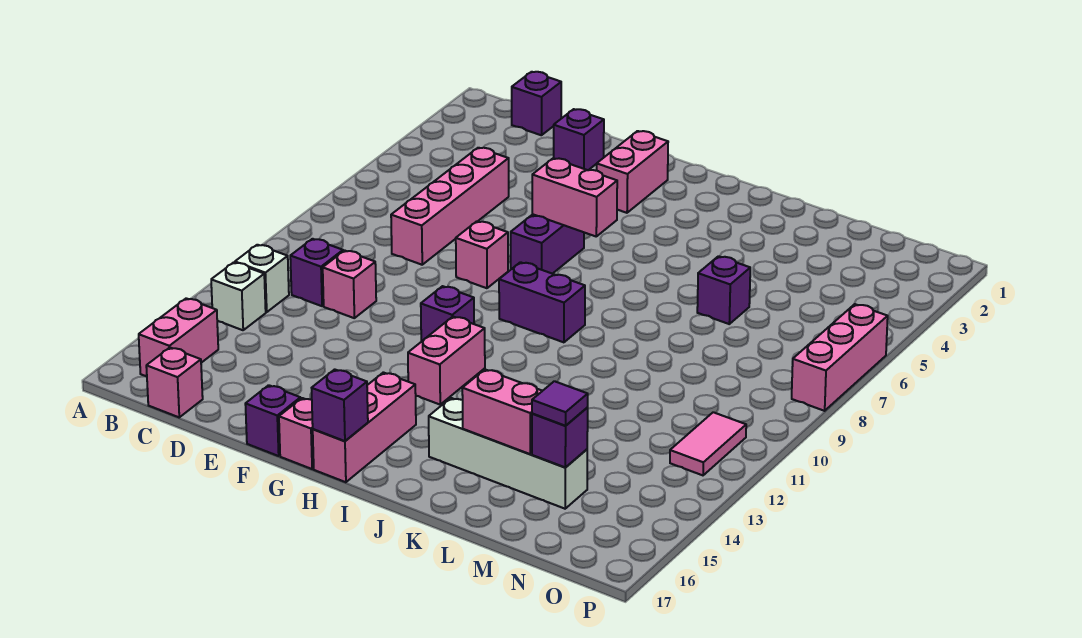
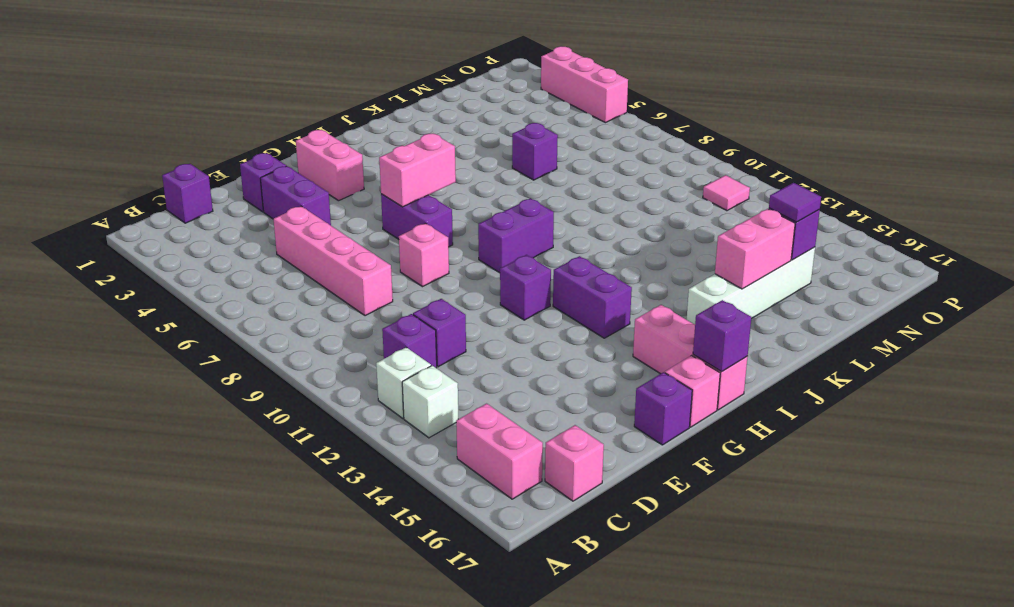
pink brick D11 level 1 -> purple brick D11 level 1
none -> purple brick E3:E4 level 1
pink brick H12:H13 level 1 -> purple brick H12:H13 level 1
pink tile O11:O12 level 1 -> pink tile O11 level 1
pink brick P6:P8 level 1 -> pink brick P3:P5 level 1

